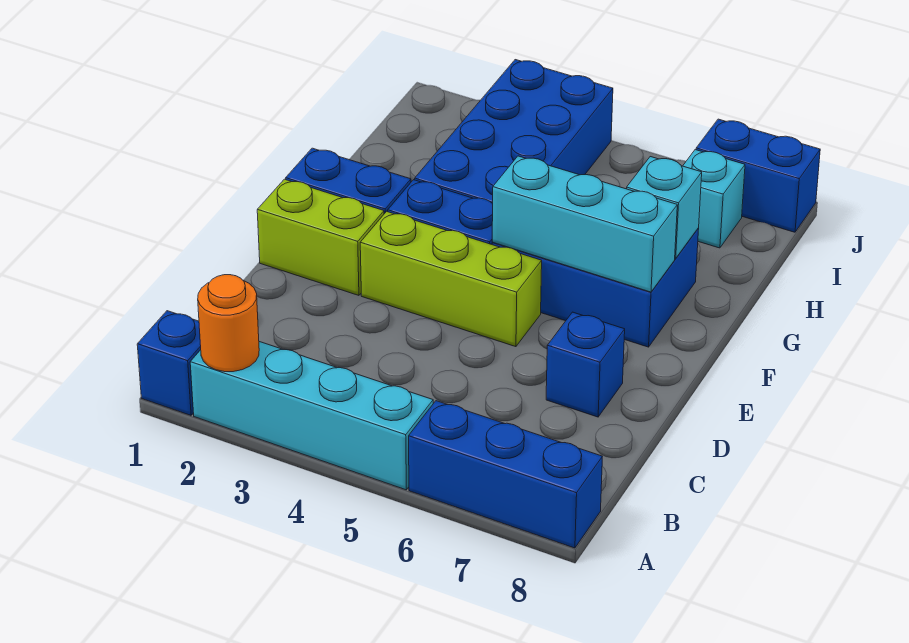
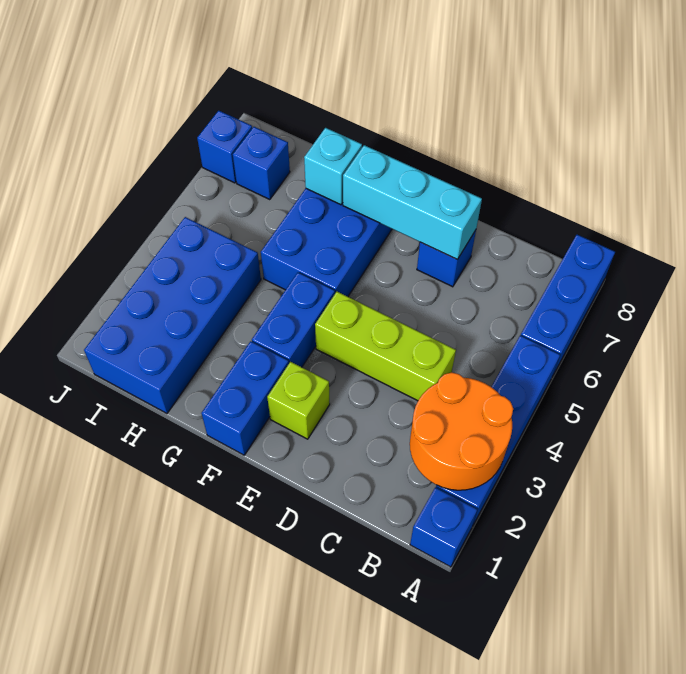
cyan brick A2:A5 level 1 -> blue brick A2:A5 level 1
orange round brick A2 level 2 -> orange round brick A2:B3 level 2
lime brick E1:E2 level 1 -> lime brick E2 level 1
lime brick E3:E5 level 1 -> lime brick C4:E4 level 1
cyan brick F5:F7 level 2 -> cyan brick D7:F7 level 2
blue brick G3:J4 level 1 -> blue brick H1:I4 level 1
cyan brick I7 level 1 -> blue brick I7 level 1
blue brick J7:J8 level 1 -> blue brick J7 level 1

